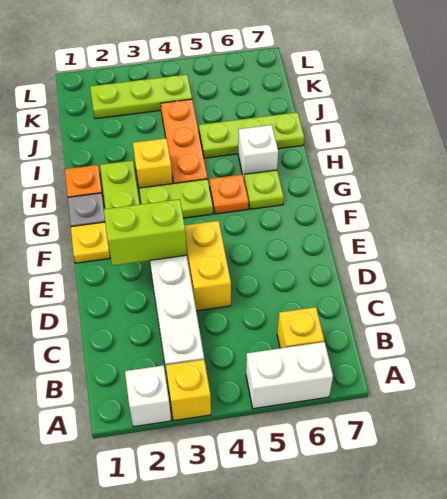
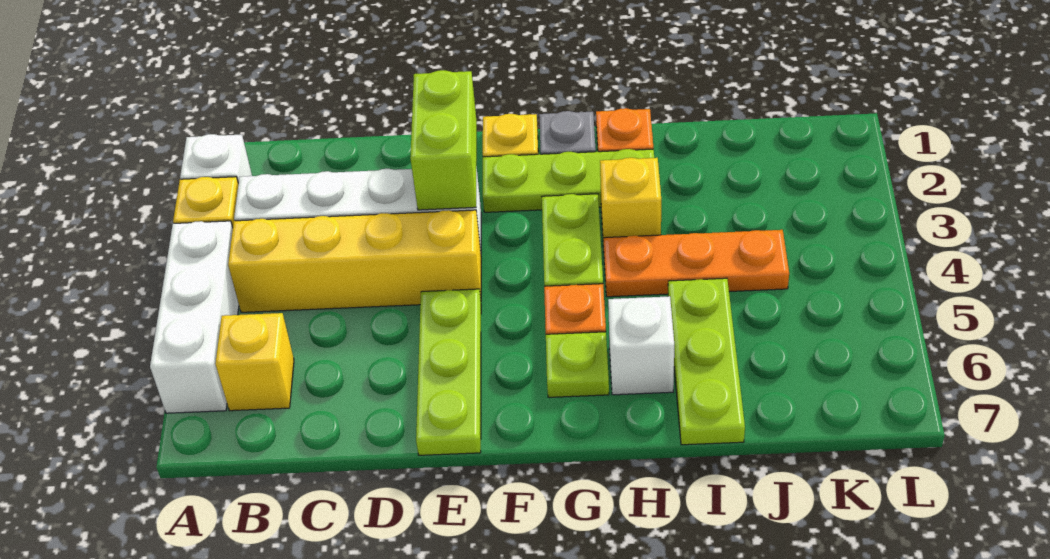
white brick A5:A6 level 1 -> white brick A4:A6 level 1
yellow brick D4:E4 level 1 -> yellow brick B4:E4 level 1
lime plate K2:K4 level 1 -> lime plate E5:E7 level 1

